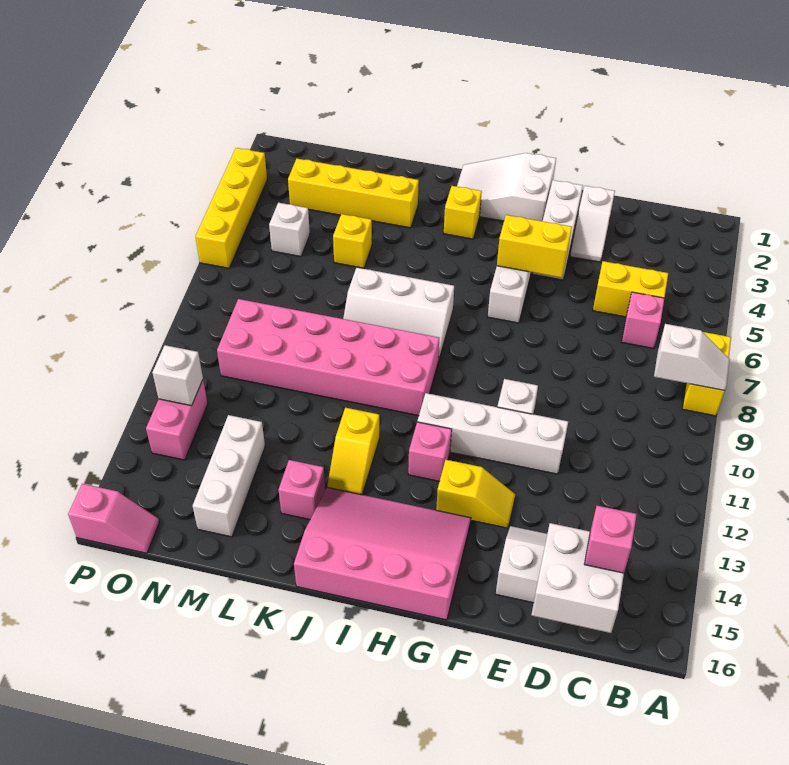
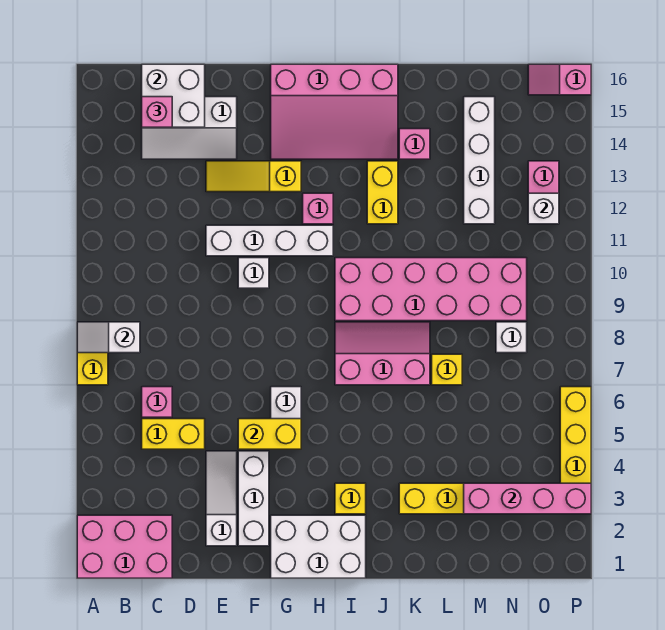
none -> pink brick A1:C2 level 1
white slope E2:E3 level 1 top 2 -> white slope E2:E4 level 1 top 2
yellow slope F13:G13 level 1 top G -> yellow slope E13:G13 level 1 top G
white slope G1:I2 level 1 top G -> white brick G1:I2 level 1
white slope I7:K8 level 1 top 7 -> pink slope I7:K8 level 1 top 7
yellow slope J12:J13 level 1 top 12 -> yellow brick J12:J13 level 1
yellow brick L5 level 1 -> yellow brick L7 level 1
none -> pink brick M3:P3 level 2
white brick M13:M15 level 1 -> white brick M12:M15 level 1
white brick N5 level 1 -> white brick N8 level 1

